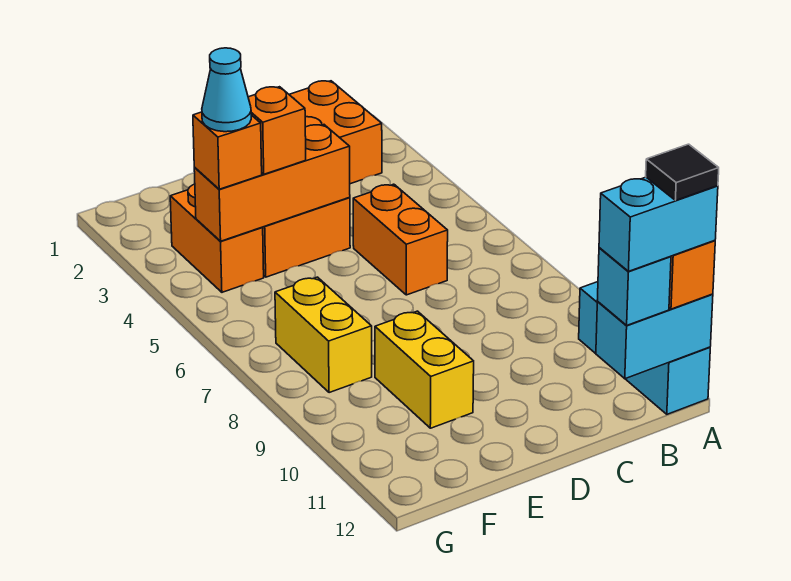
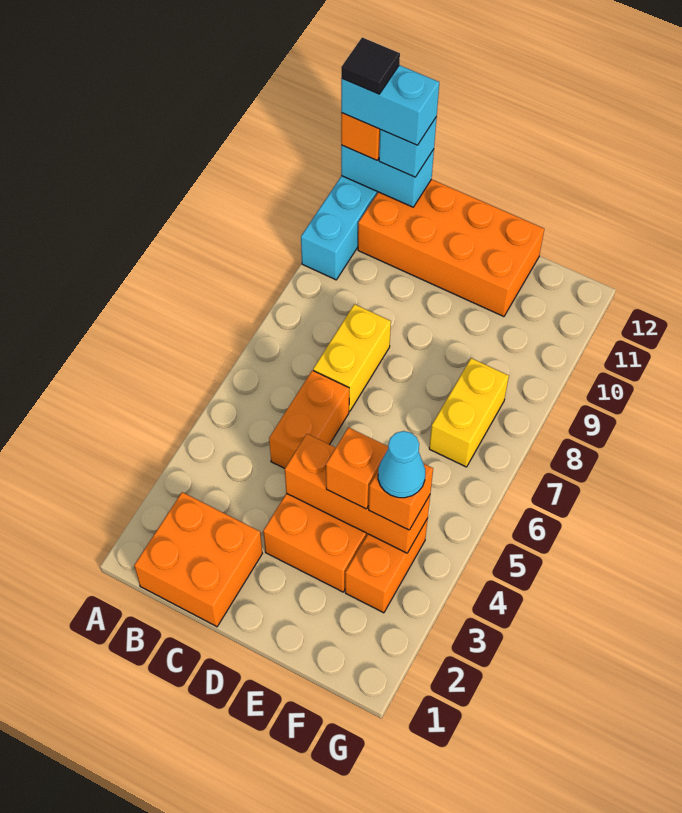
none -> orange brick B11:E12 level 1
yellow brick E9:E10 level 1 -> yellow brick C7:C8 level 1

